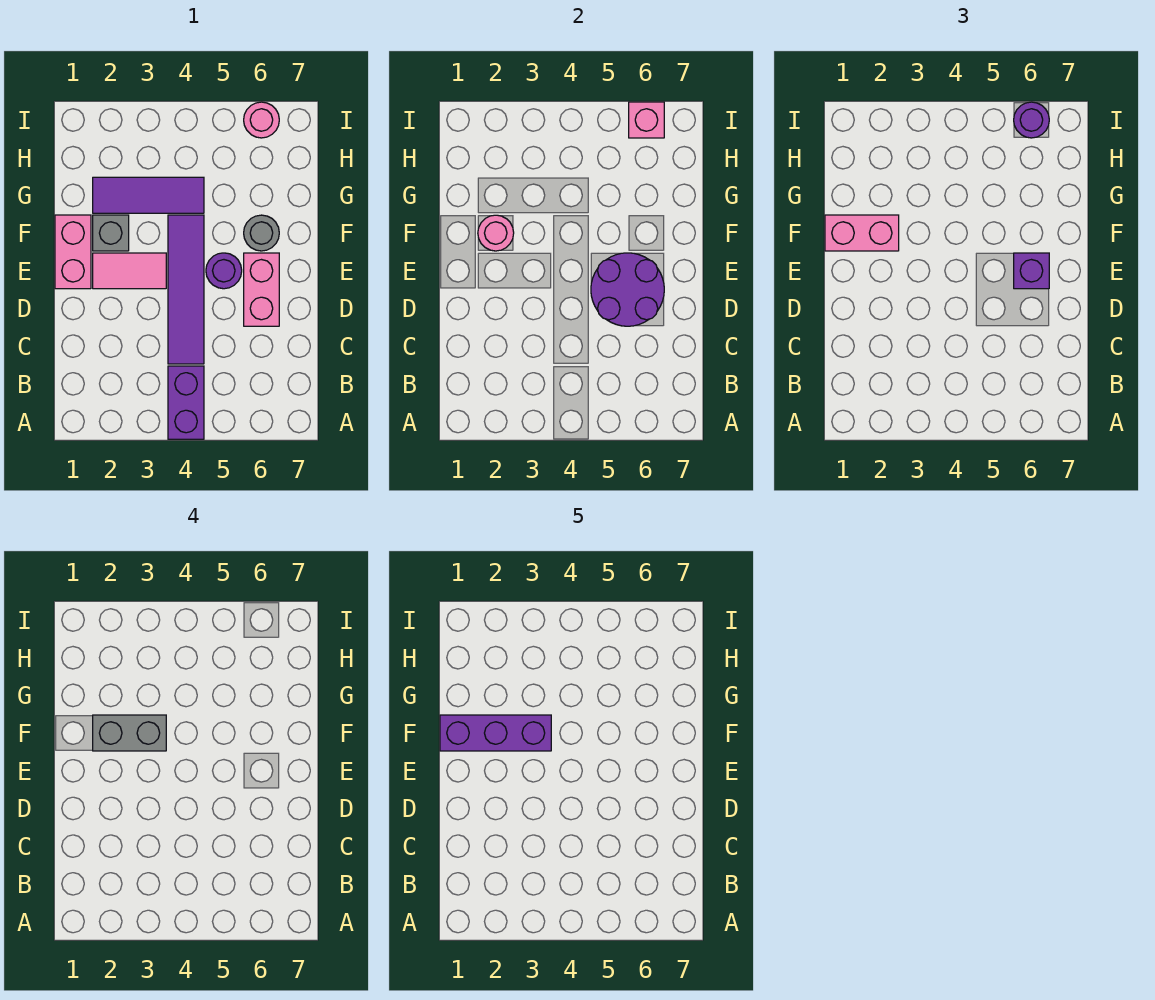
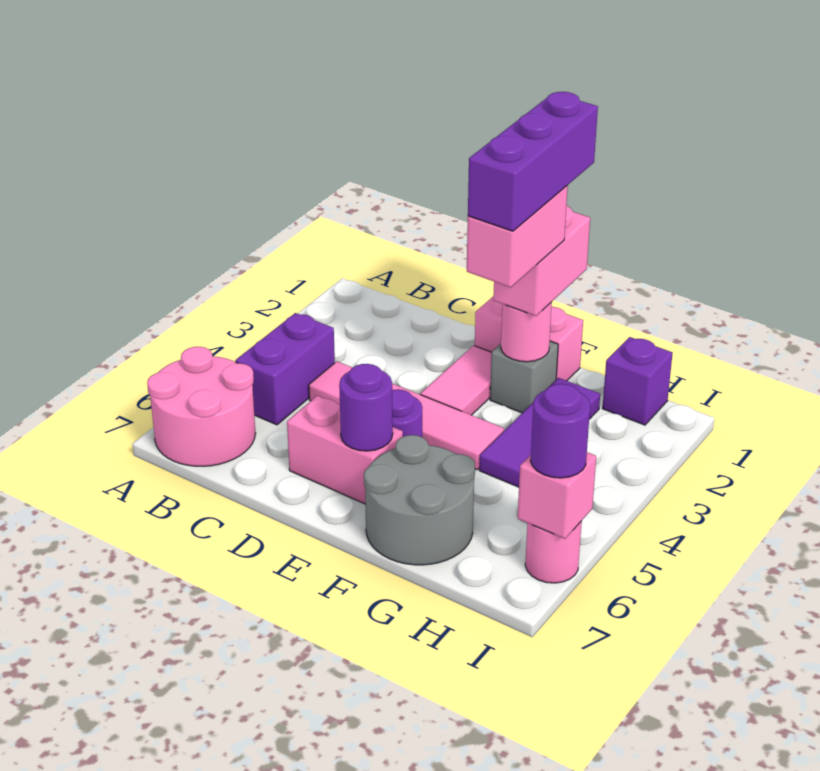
purple brick A4:B4 level 1 -> purple brick B4:B5 level 1
none -> pink round brick A6:B7 level 1
purple tile C4:F4 level 1 -> pink tile C4:F4 level 1
purple round brick D5:E6 level 2 -> purple round brick E6 level 2
purple brick E6 level 3 -> purple brick H1 level 1
grey brick F2:F3 level 4 -> pink brick F2:F3 level 4
grey round brick F6 level 1 -> grey round brick F6:G7 level 1

